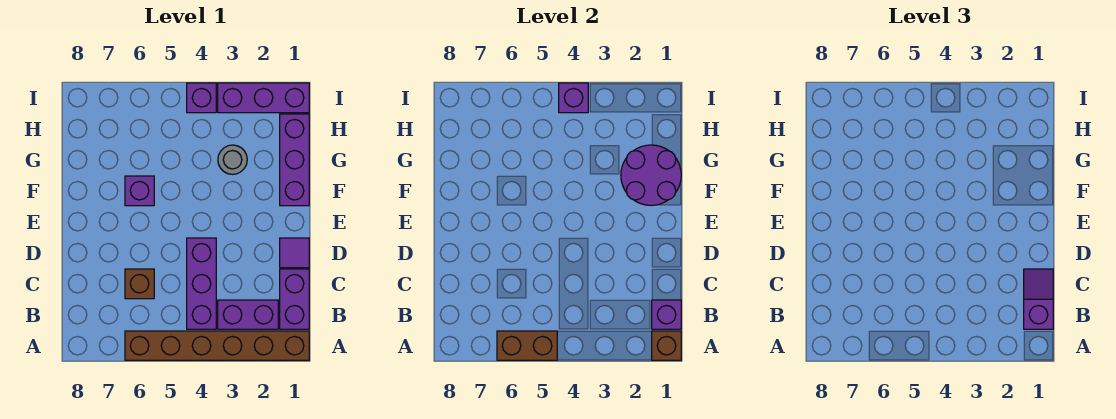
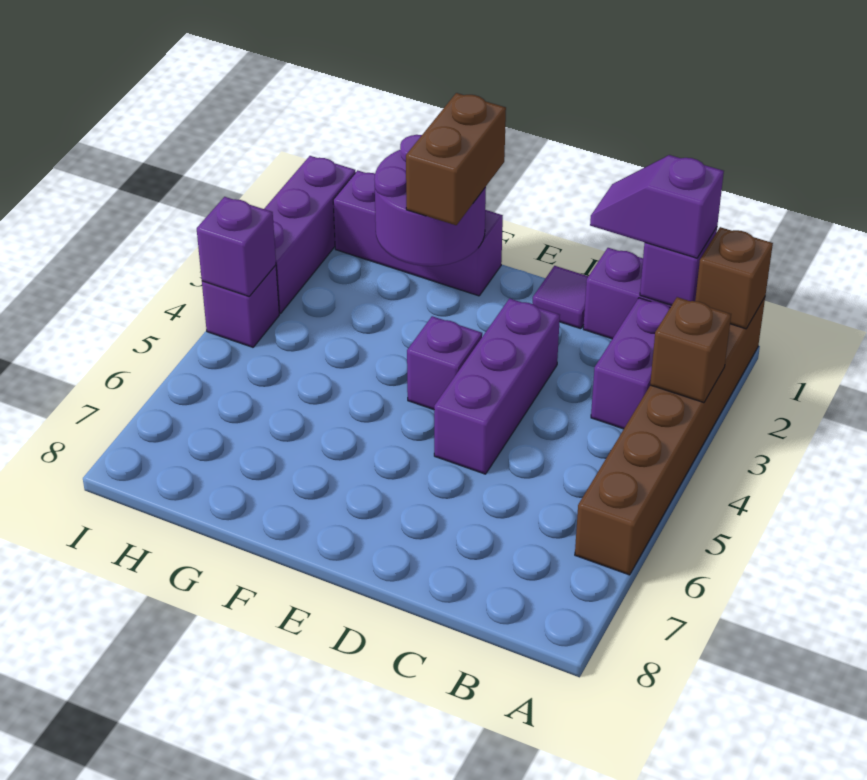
brown brick A5:A6 level 2 -> brown brick F1:F2 level 3
purple brick B4:D4 level 1 -> purple brick D3:D5 level 1
brown brick C6 level 1 -> brown brick A3 level 2
purple brick F6 level 1 -> purple brick E4 level 1
grey round brick G3 level 1 -> none

